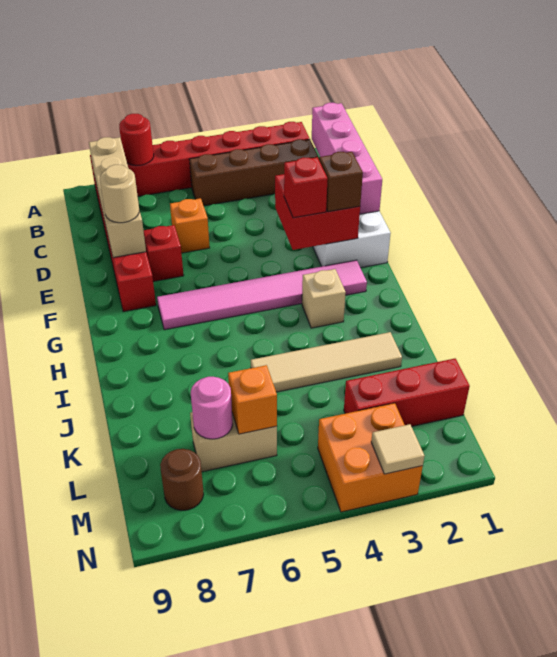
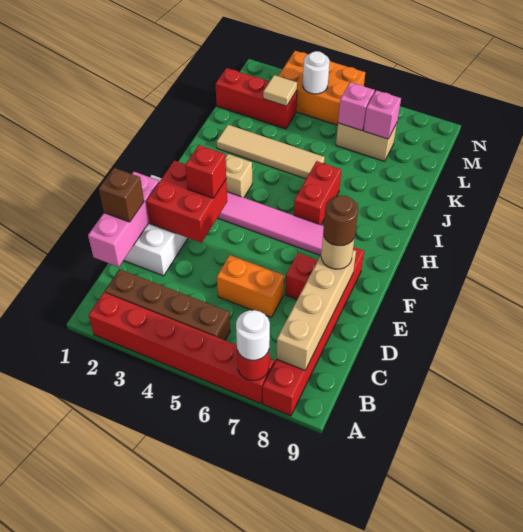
none -> white round brick A7 level 3
pink brick B1:E1 level 2 -> pink brick C1:E1 level 2
orange brick D6 level 1 -> orange brick D5:D6 level 1
brown brick F2 level 3 -> brown brick D1 level 3
none -> red brick H6:I6 level 1
orange brick L6 level 2 -> pink brick L6 level 2
pink round brick L7 level 2 -> pink brick L7 level 2
orange brick M3:N4 level 1 -> orange brick M3:N5 level 1
none -> white round brick M4 level 2
brown round brick M8 level 1 -> brown round brick E8 level 4
tan tile N3 level 2 -> tan tile L3 level 2

